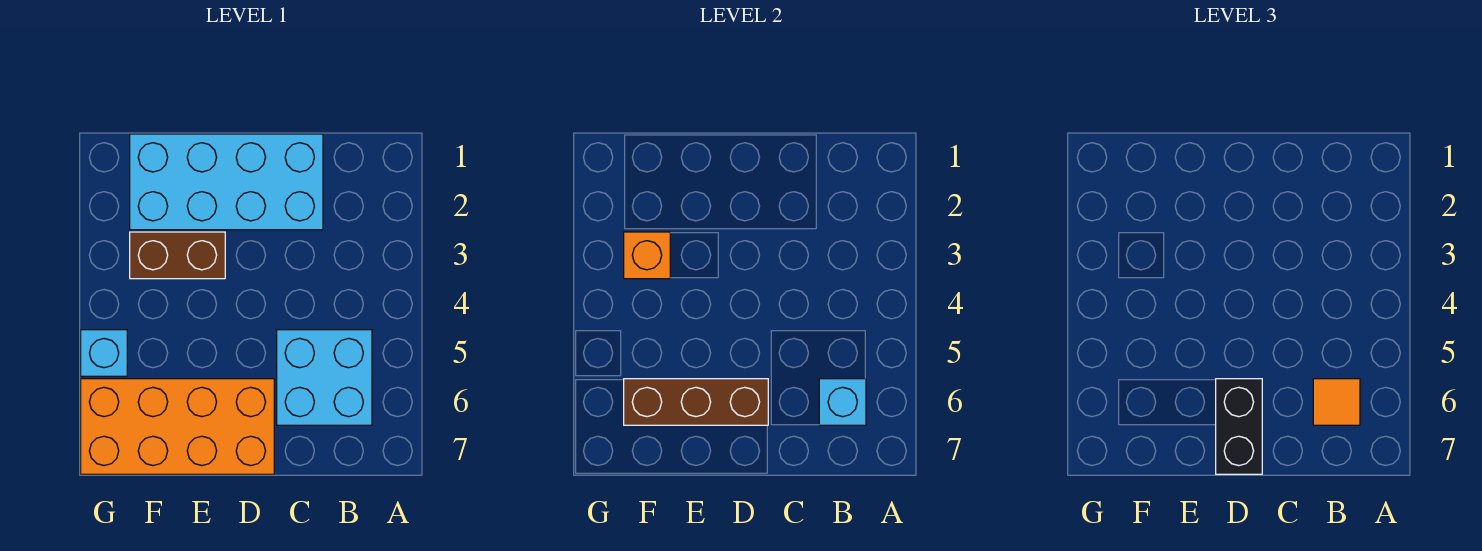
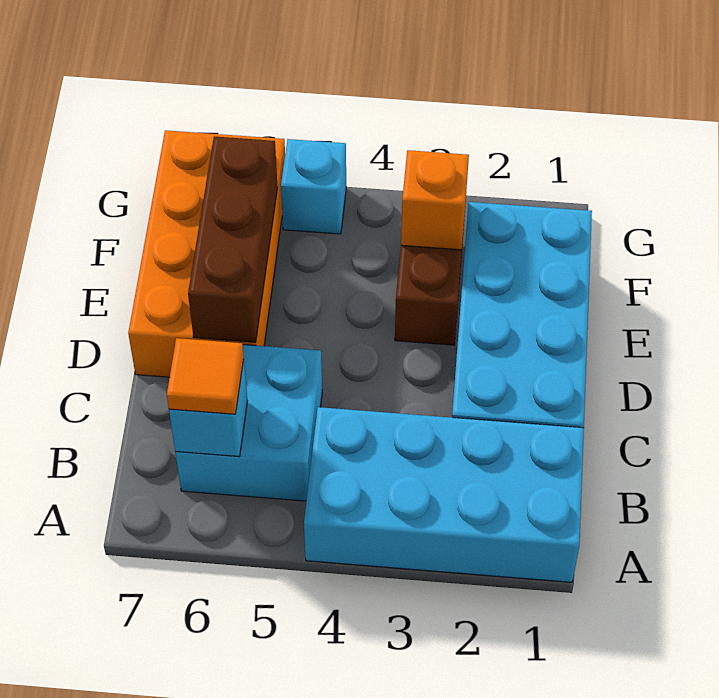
none -> cyan brick A1:B4 level 1
black brick D6:D7 level 3 -> none

